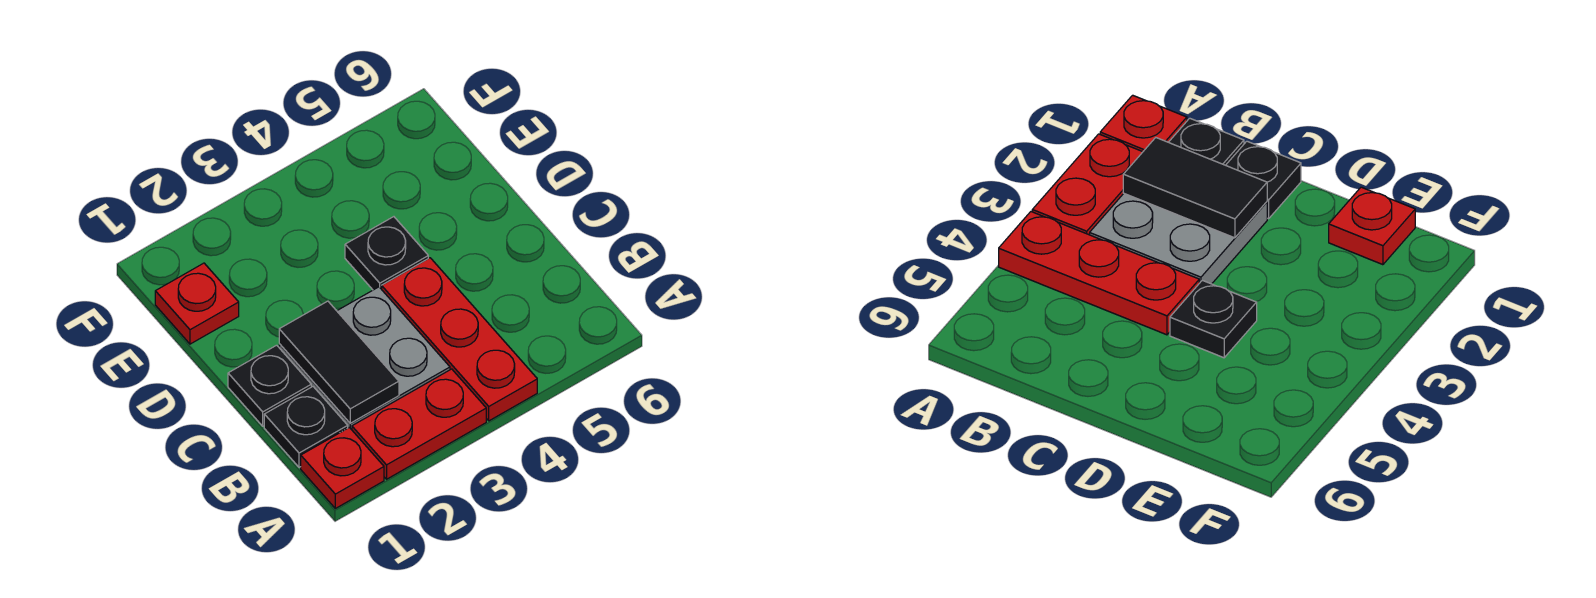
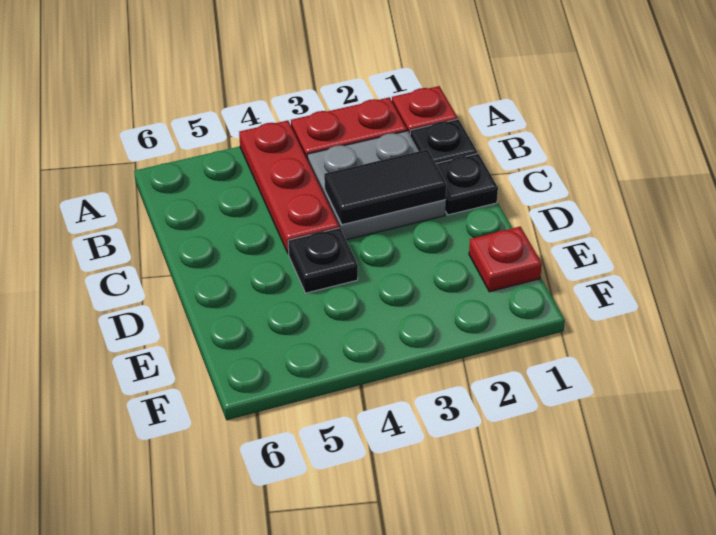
black tile B2:C2 level 2 -> black tile C2:C3 level 2

